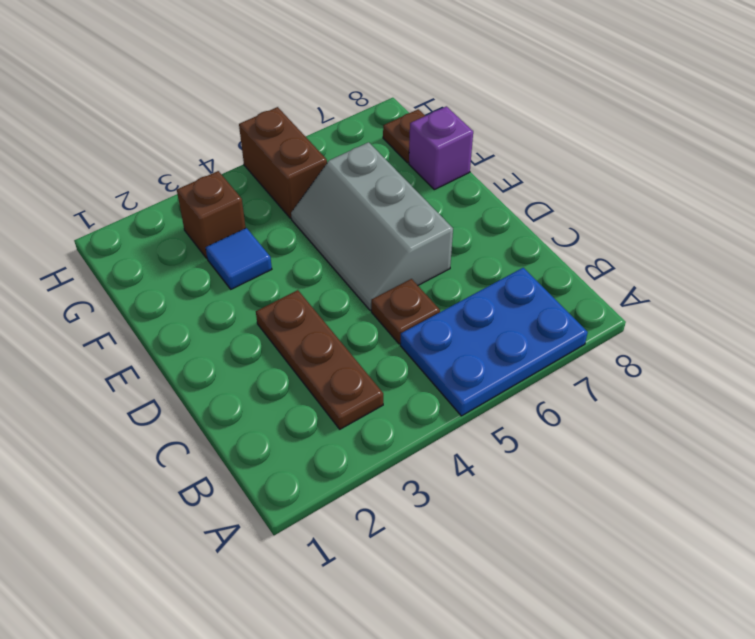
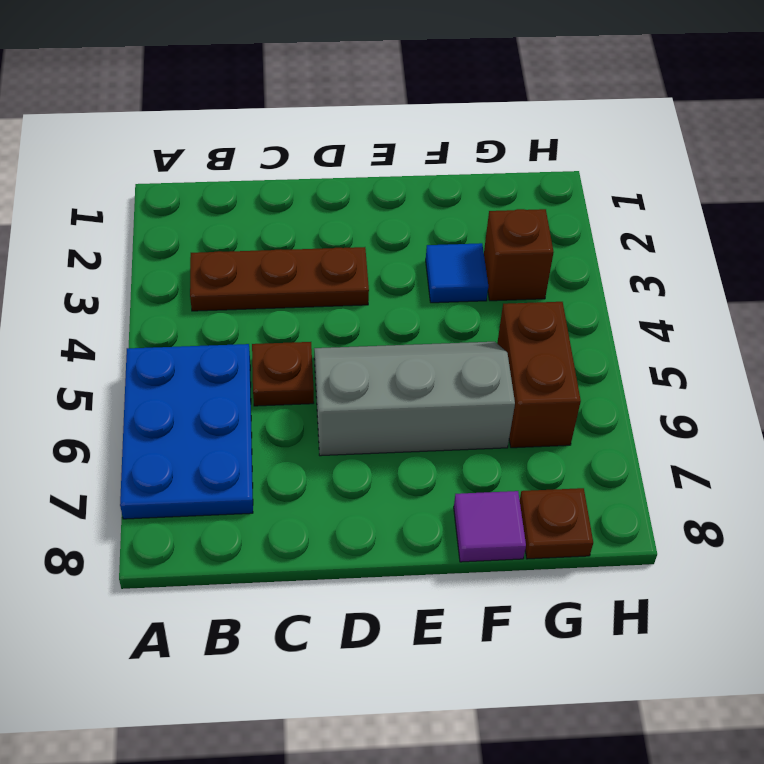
purple brick F8 level 1 -> purple tile F8 level 1
brown brick G5:H5 level 1 -> brown brick G5:G6 level 1

